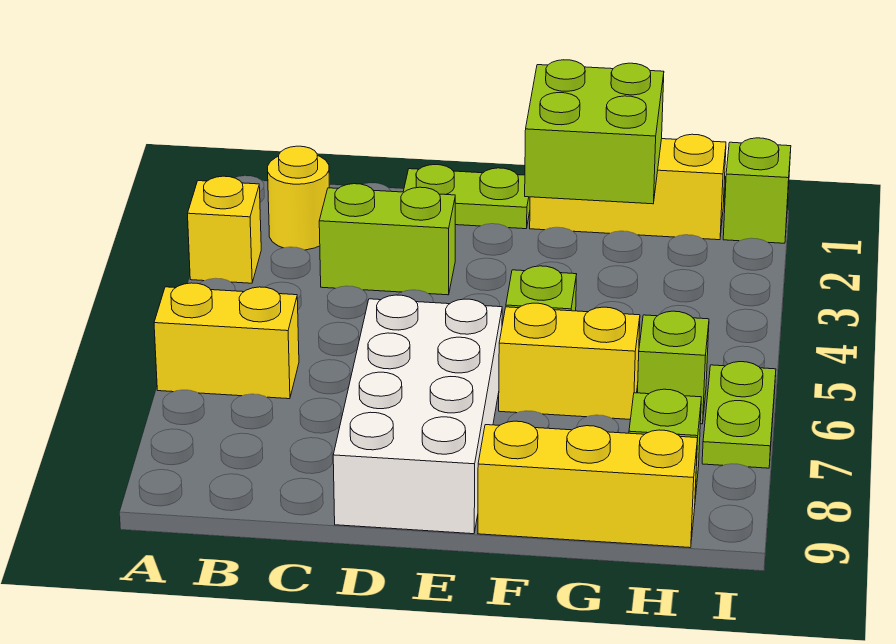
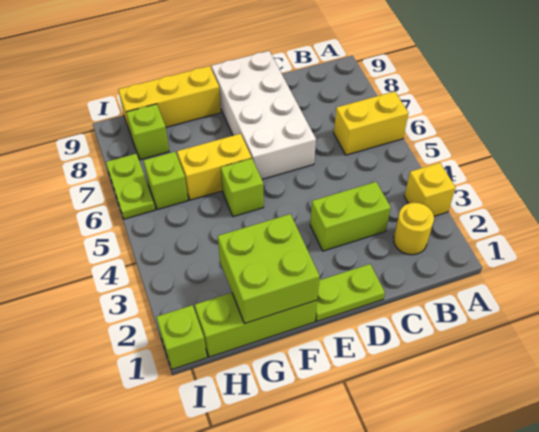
yellow brick F1:H1 level 1 -> lime brick F1:H1 level 1

